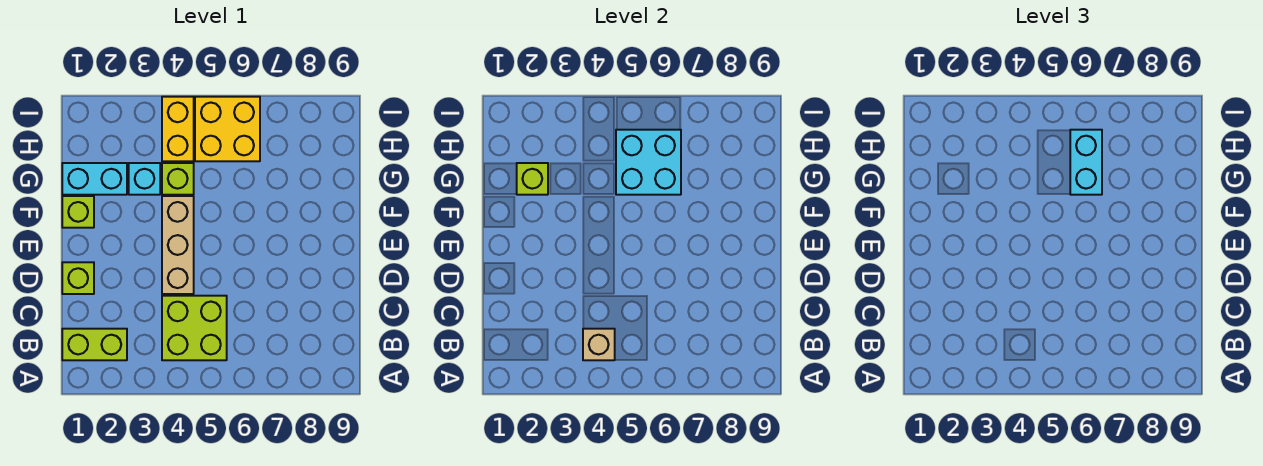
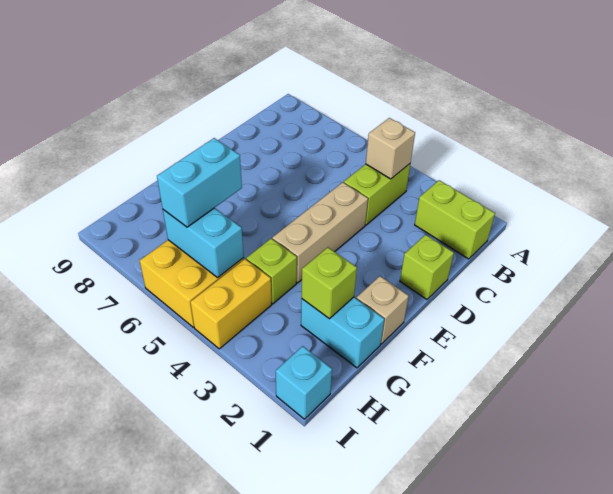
lime brick B4:C5 level 1 -> lime brick B4:C4 level 1
lime brick F1 level 1 -> tan brick F1 level 1
cyan brick G3 level 1 -> cyan brick I1 level 1
cyan brick G5:H6 level 2 -> cyan brick H5:H6 level 2

